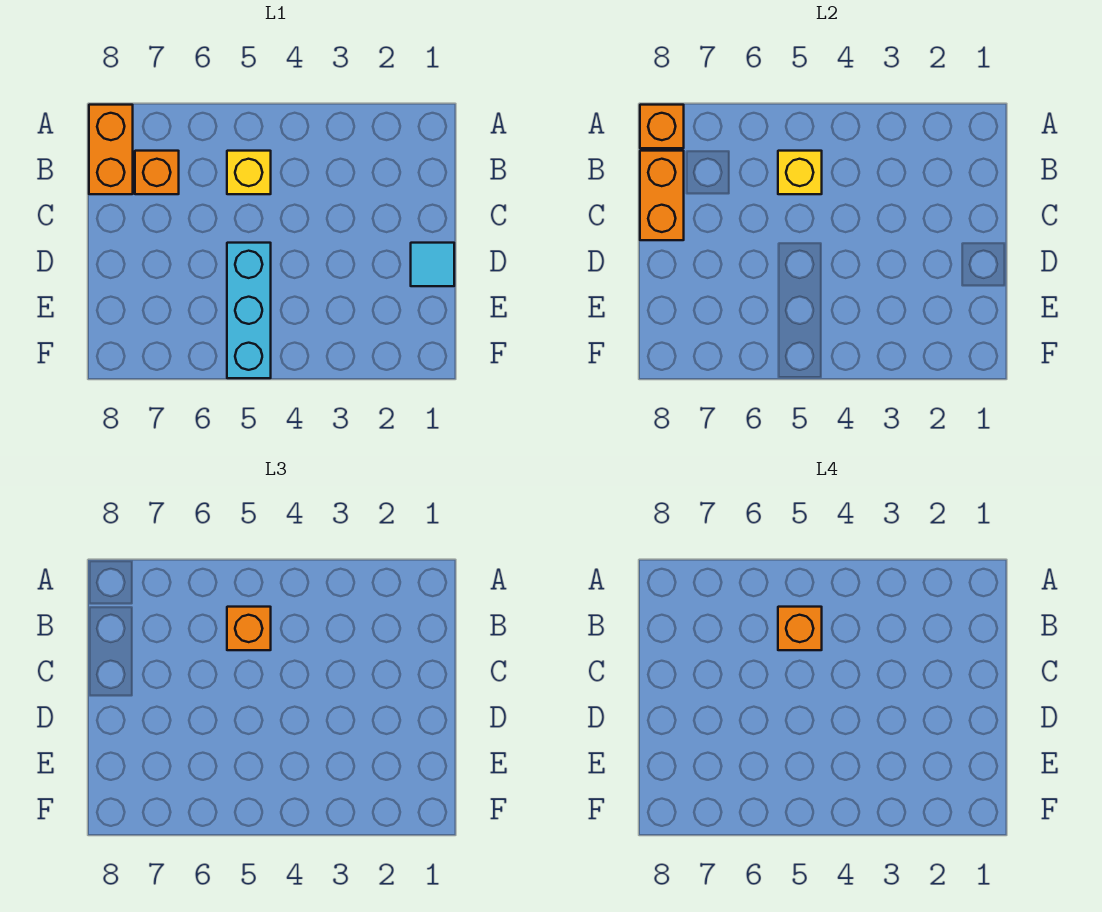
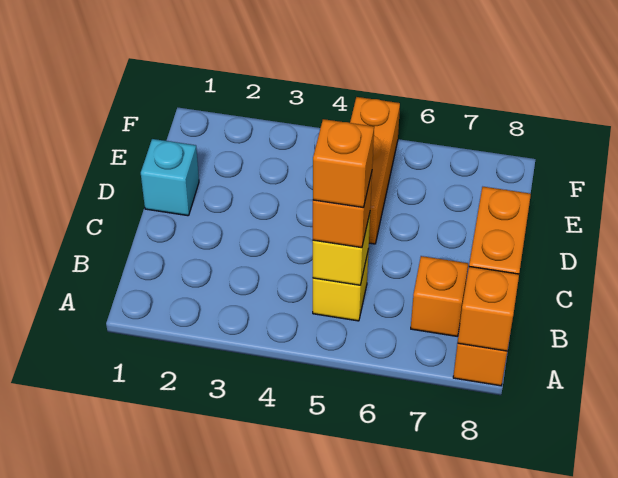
cyan tile D1 level 1 -> cyan brick D1 level 1
cyan brick D5:F5 level 1 -> orange brick D5:F5 level 1

